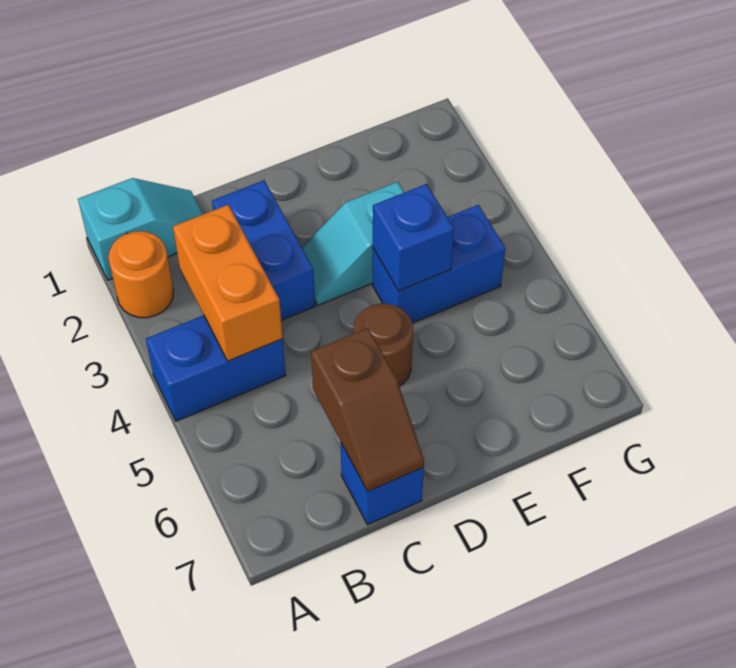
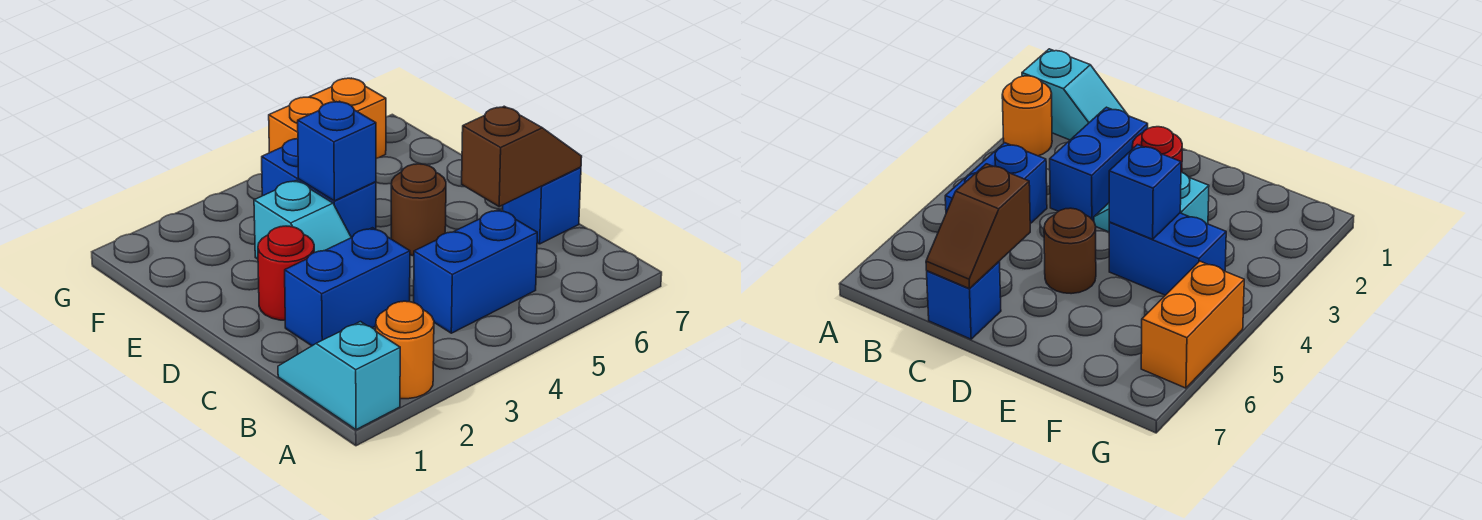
blue brick A4:B4 level 1 -> blue brick B4:B5 level 1
orange brick B3:B4 level 2 -> orange brick G5:G6 level 1
none -> red round brick D2 level 1

